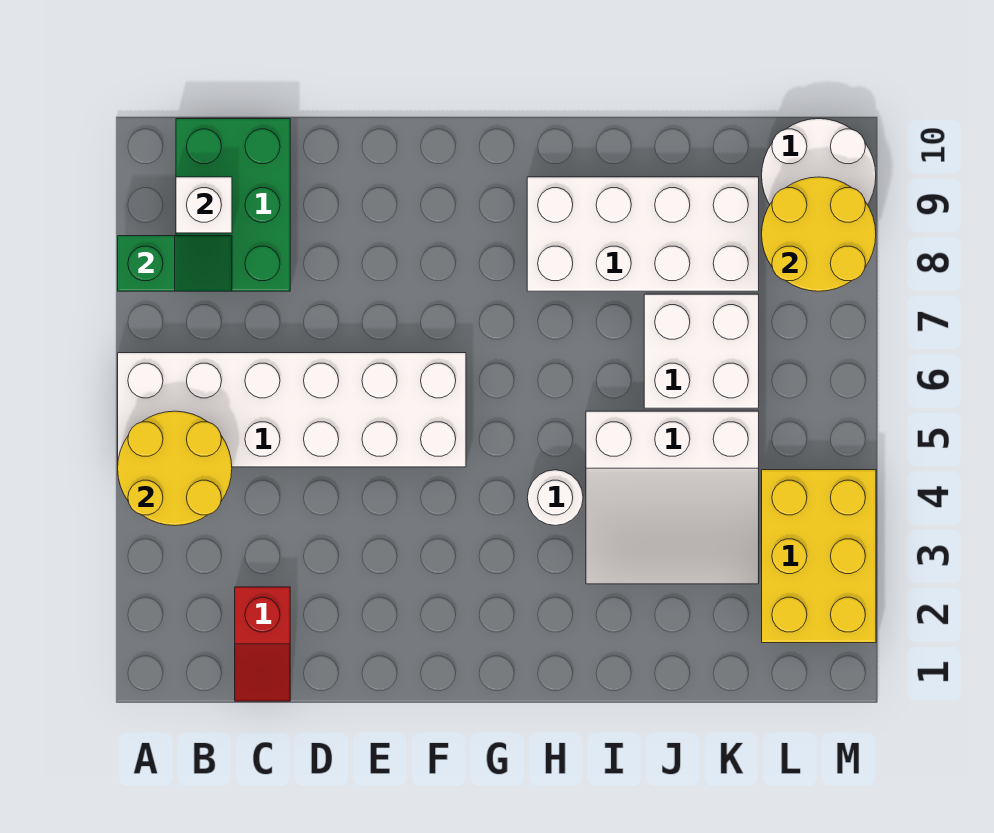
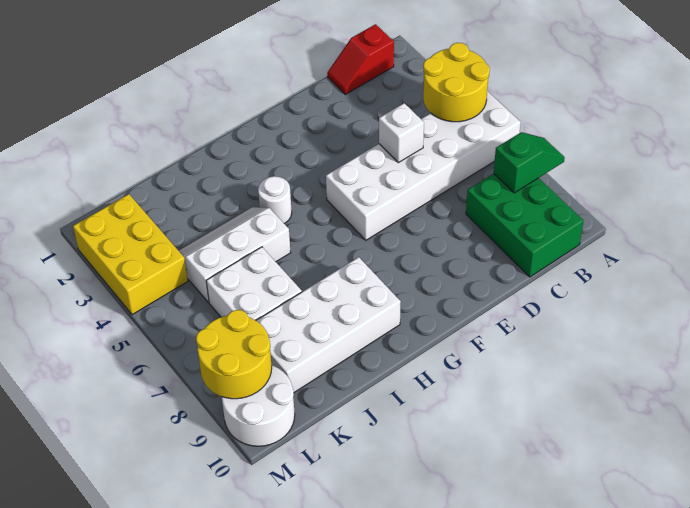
green slope A8:B8 level 2 top A -> green slope A8:B8 level 2 top B
white brick B9 level 2 -> white brick D5 level 2
red slope C1:C2 level 1 top 2 -> red slope B1:C1 level 1 top B
white slope I3:K5 level 1 top 5 -> white slope I4:K5 level 1 top 5

